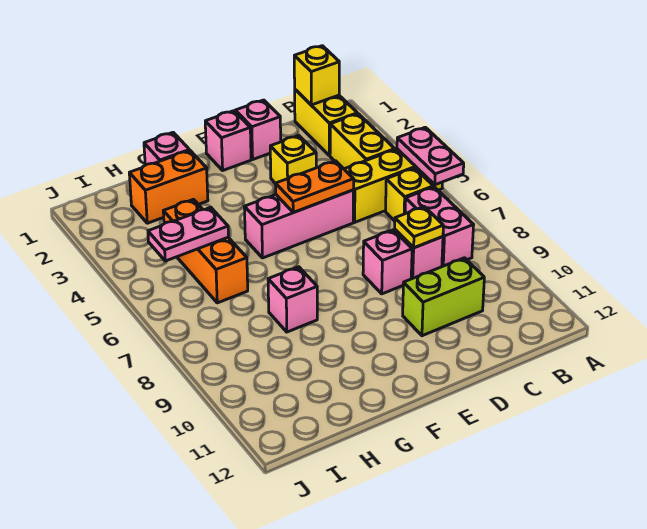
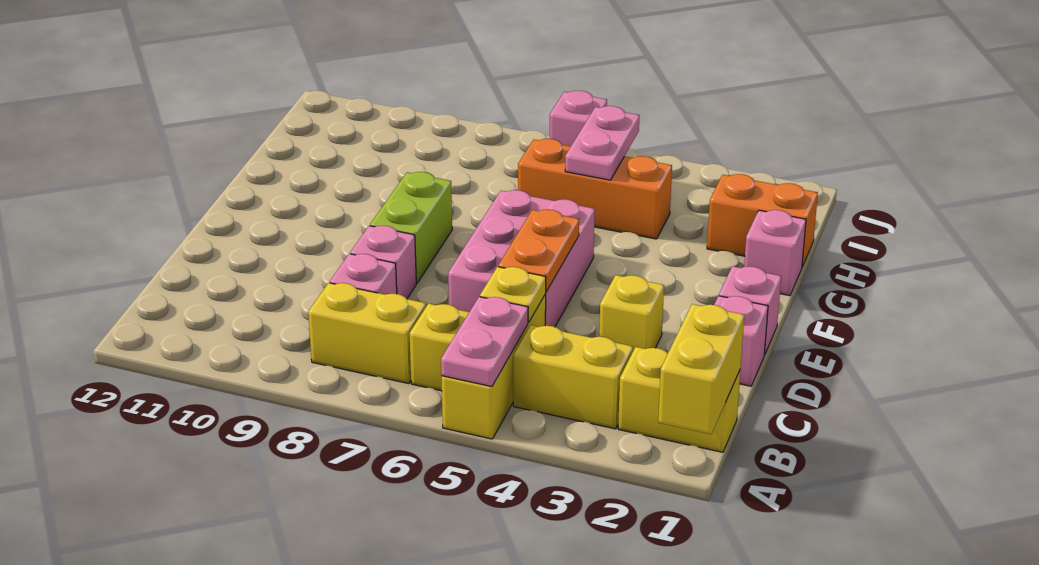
pink plate A5:A6 level 2 -> pink plate A5:B5 level 2
yellow brick B1 level 2 -> yellow brick A1:B1 level 2
pink brick B7:B8 level 1 -> yellow brick B7:B8 level 1
yellow plate C8 level 2 -> yellow plate C5 level 2
lime brick C10:D10 level 1 -> lime brick E8:F8 level 1
pink brick D5:F5 level 1 -> pink brick D5:F6 level 1
orange brick G2:H2 level 1 -> orange brick H1:H2 level 1
pink brick G8 level 1 -> pink brick J6 level 1

